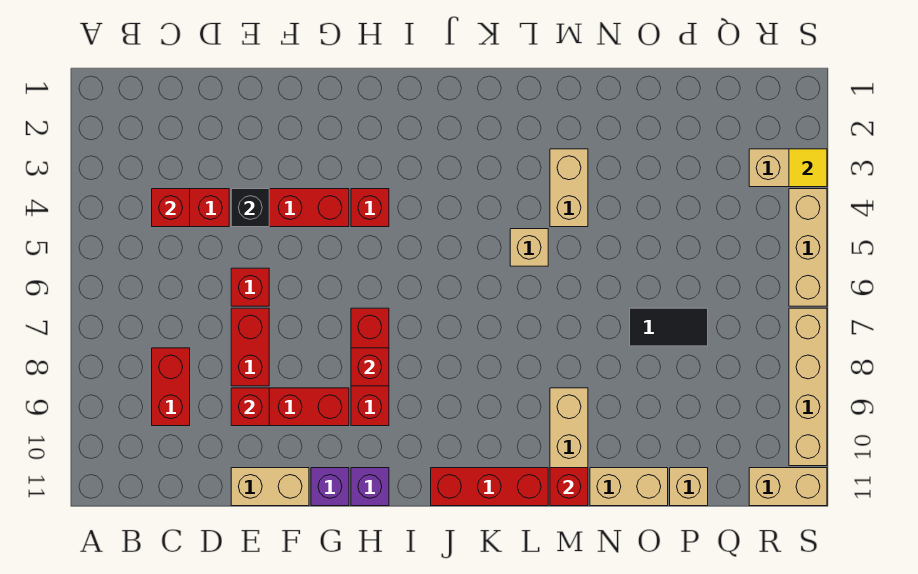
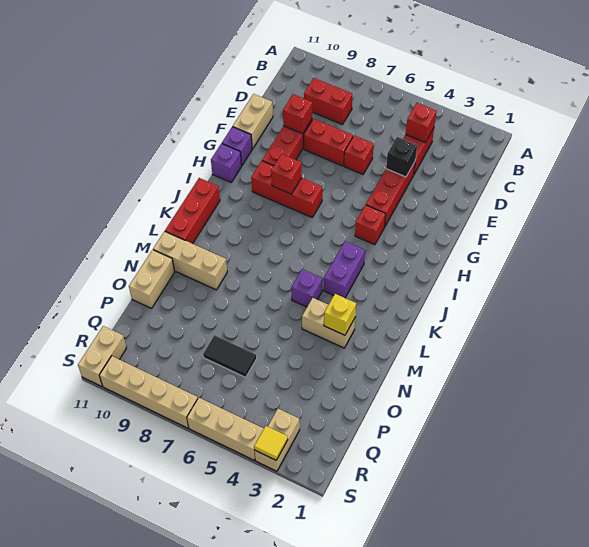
none -> purple brick J4:K4 level 1
tan brick L5 level 1 -> purple brick L5 level 1
none -> yellow brick M3 level 2
red brick M11 level 2 -> none
black tile O7:P7 level 1 -> black tile P6:P7 level 1
tan brick P11 level 1 -> none

